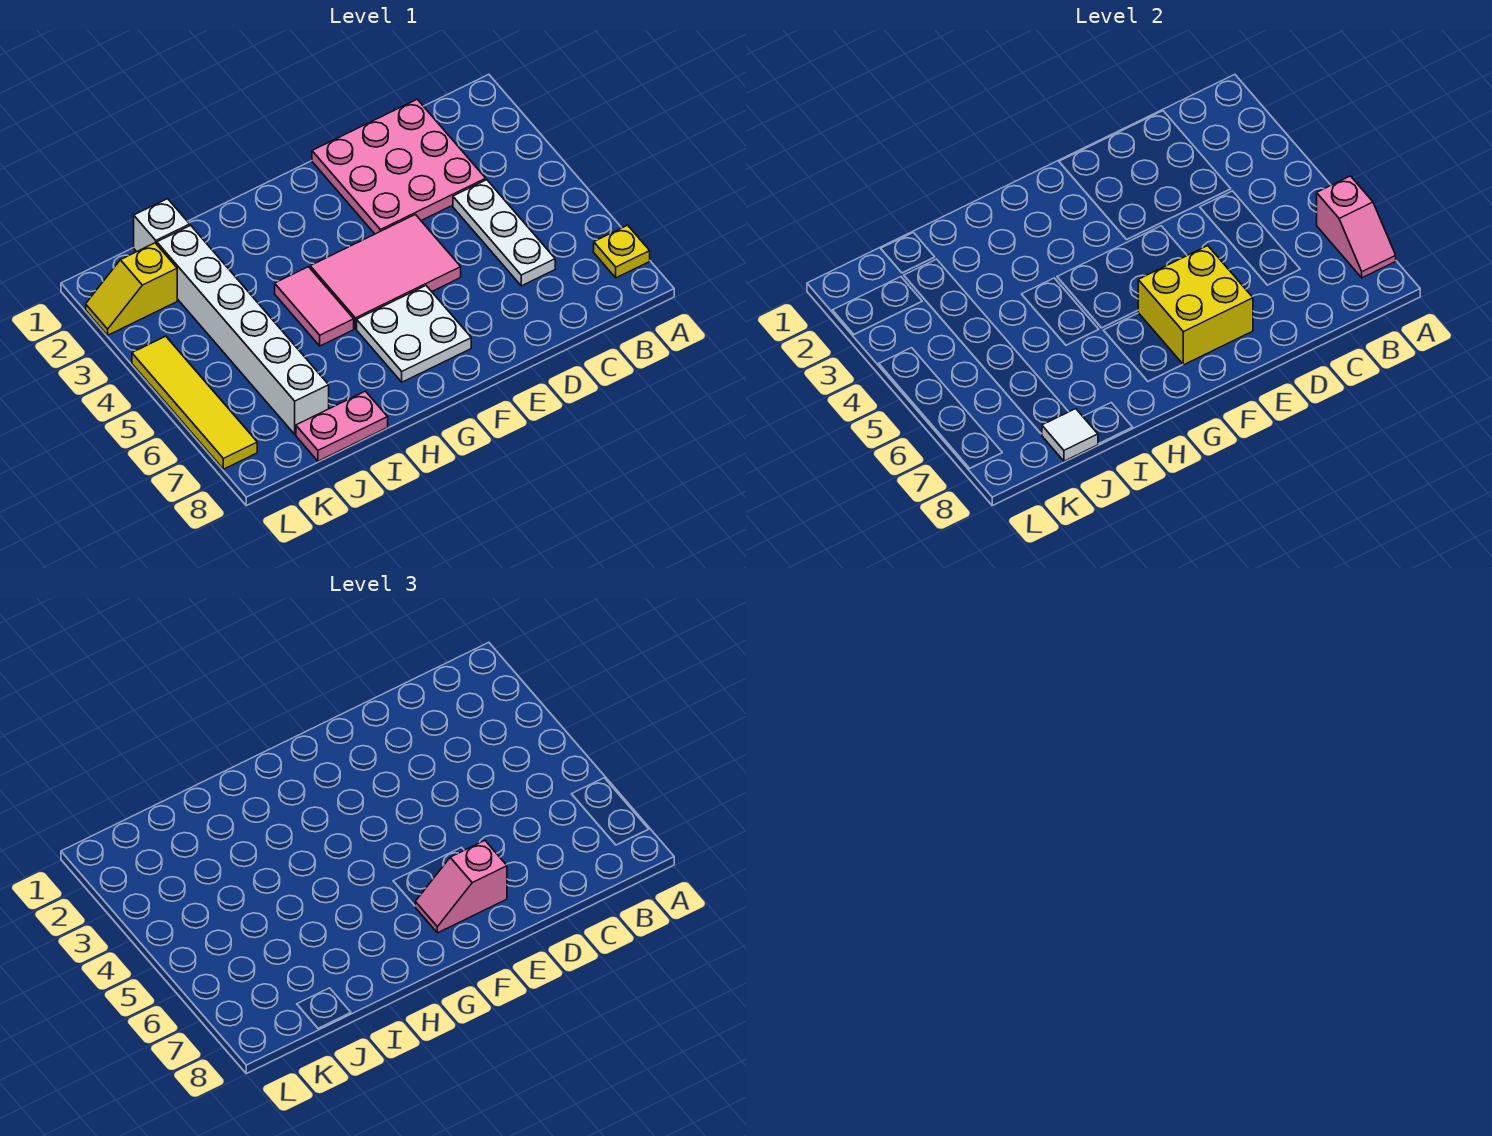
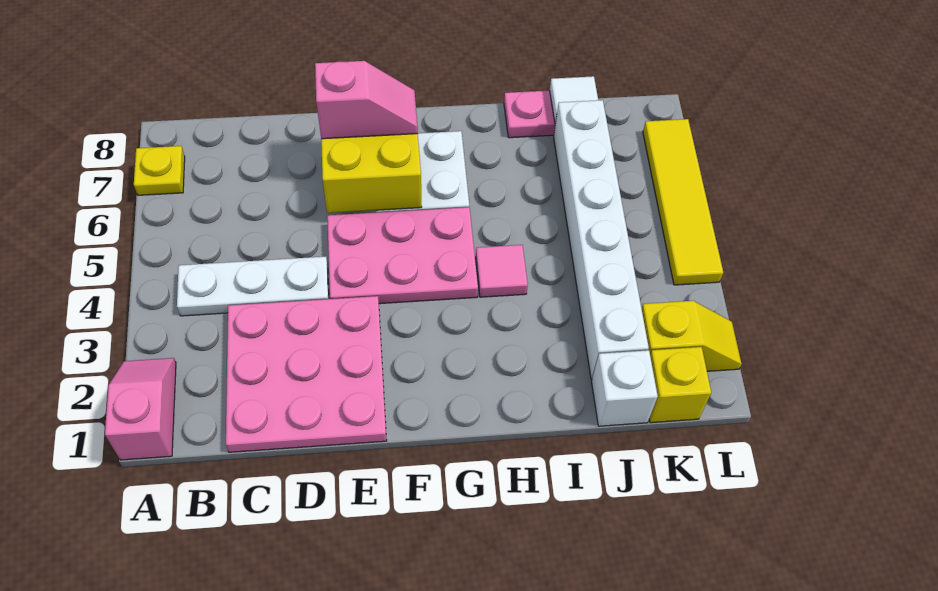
pink slope A6:A7 level 2 top 6 -> pink slope A1:A2 level 1 top 1
white plate C4:C6 level 1 -> white plate B4:D4 level 1
pink tile E4:G5 level 1 -> pink plate E4:G5 level 1
pink tile H4:H5 level 1 -> pink tile H4 level 1
none -> yellow brick K1 level 1

